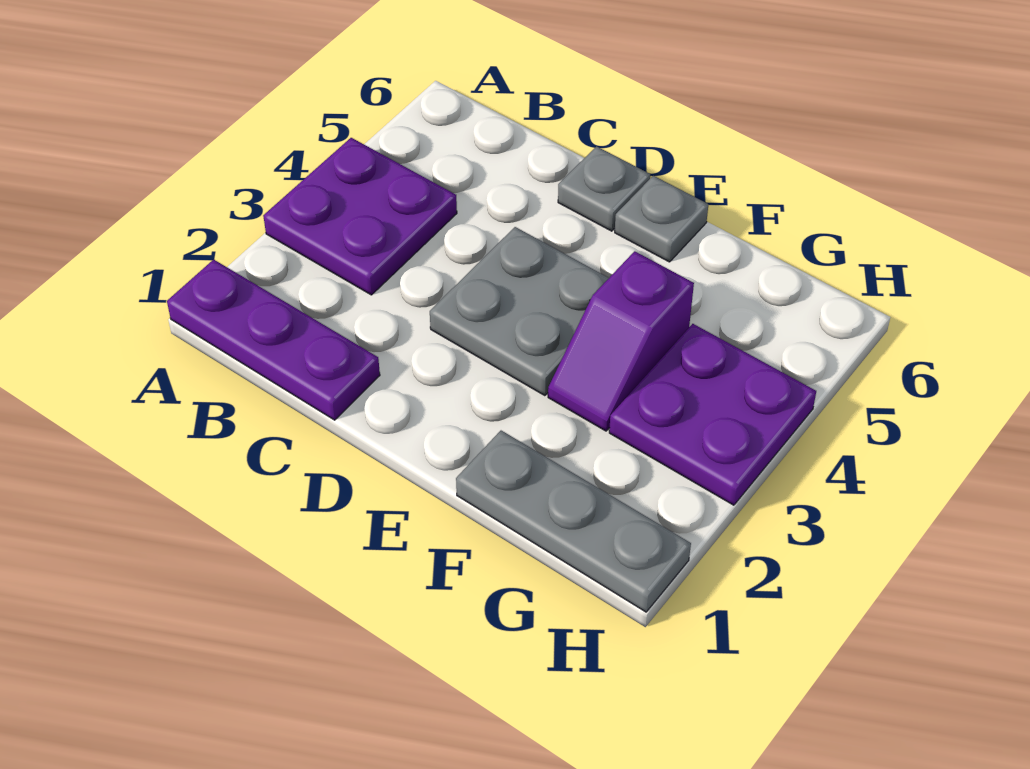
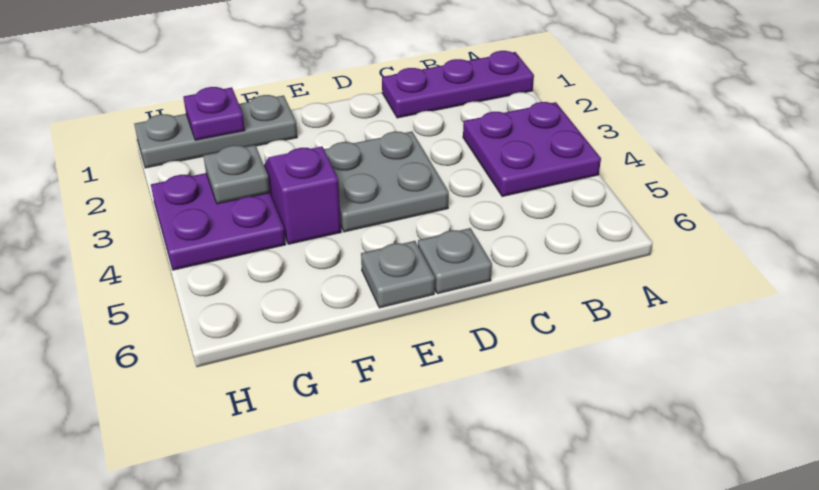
none -> purple plate G1 level 2
none -> grey plate G3 level 2

